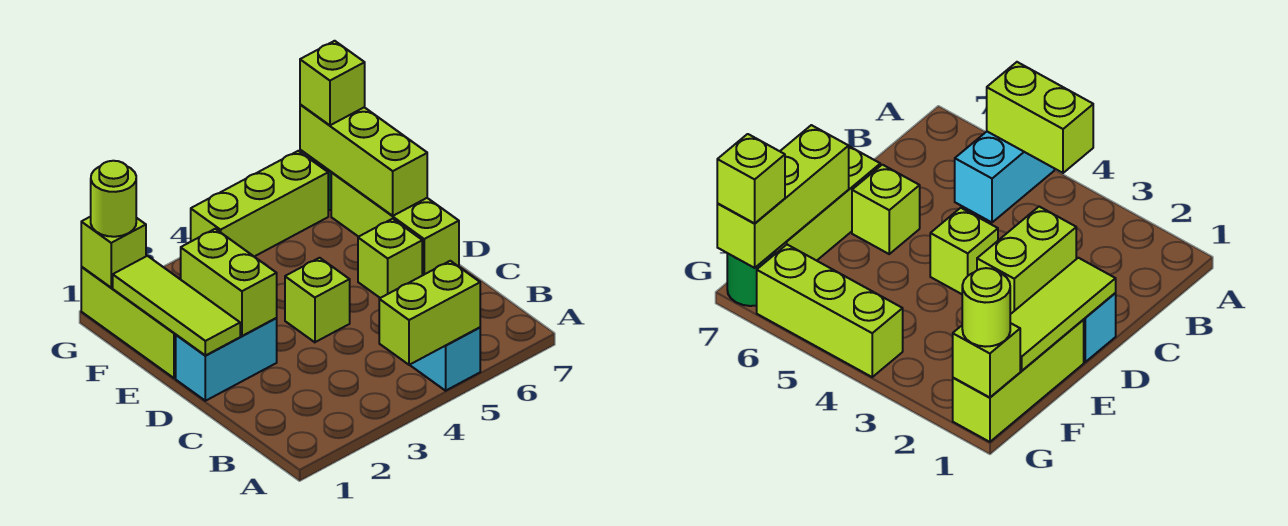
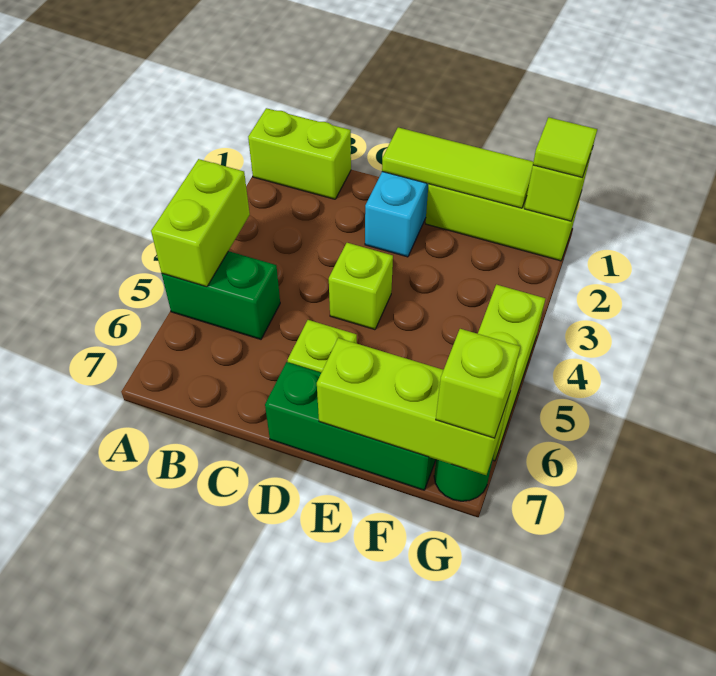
cyan brick A5:B5 level 1 -> green brick A5:B5 level 1
lime brick D2:E2 level 2 -> lime brick A1:B1 level 1
lime brick D7:F7 level 1 -> green brick D7:F7 level 1
lime round brick G1 level 3 -> lime tile G1 level 3

